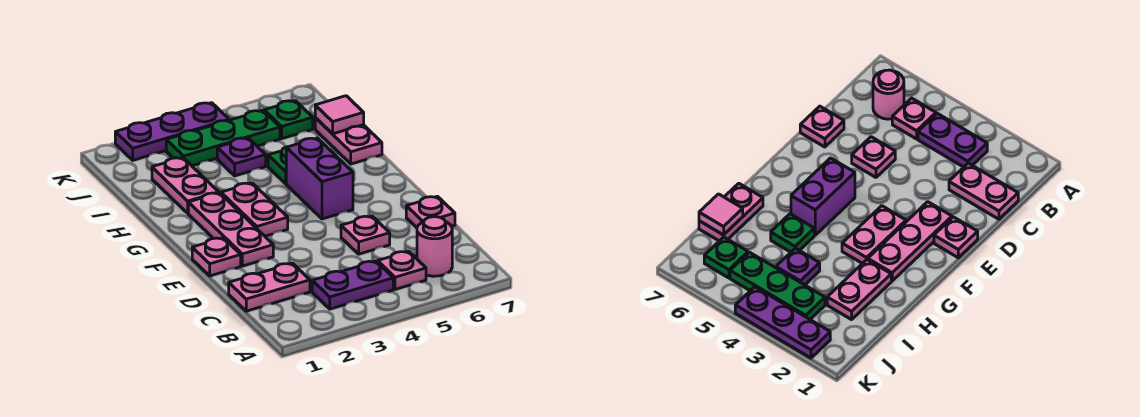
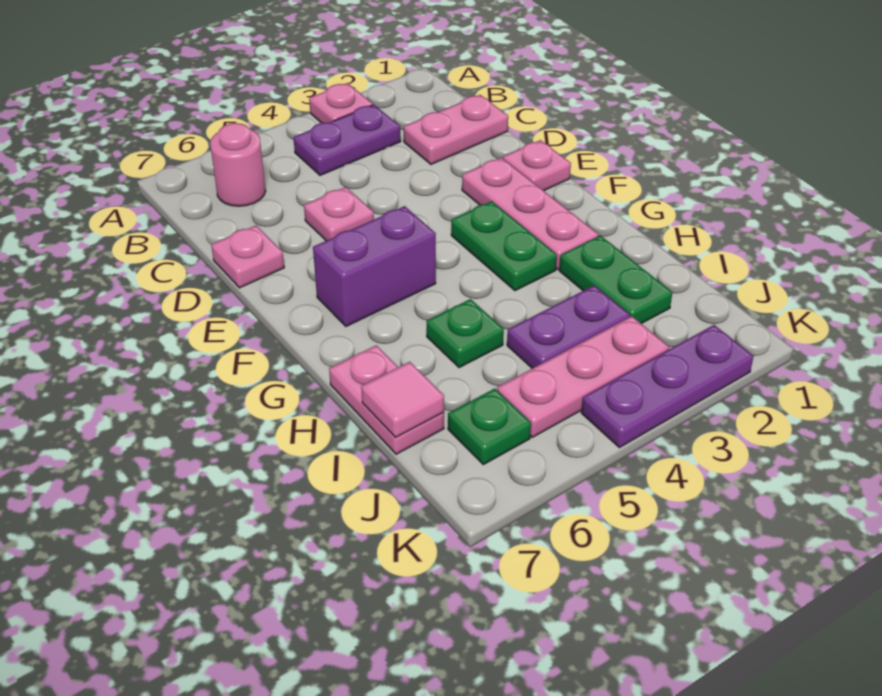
pink plate B5 level 1 -> pink plate A3 level 1
pink plate F3:G3 level 1 -> green plate F3:G3 level 1
purple brick F5:G5 level 1 -> purple brick F5:F6 level 1
pink plate H2:I2 level 1 -> green plate H2:I2 level 1
purple plate I4 level 1 -> purple plate I3:I4 level 1
green plate J3:J5 level 1 -> pink plate J3:J5 level 1

